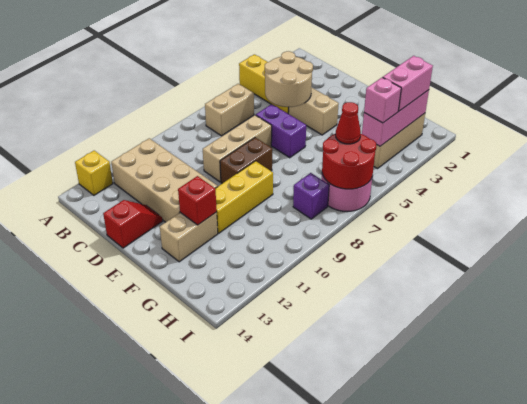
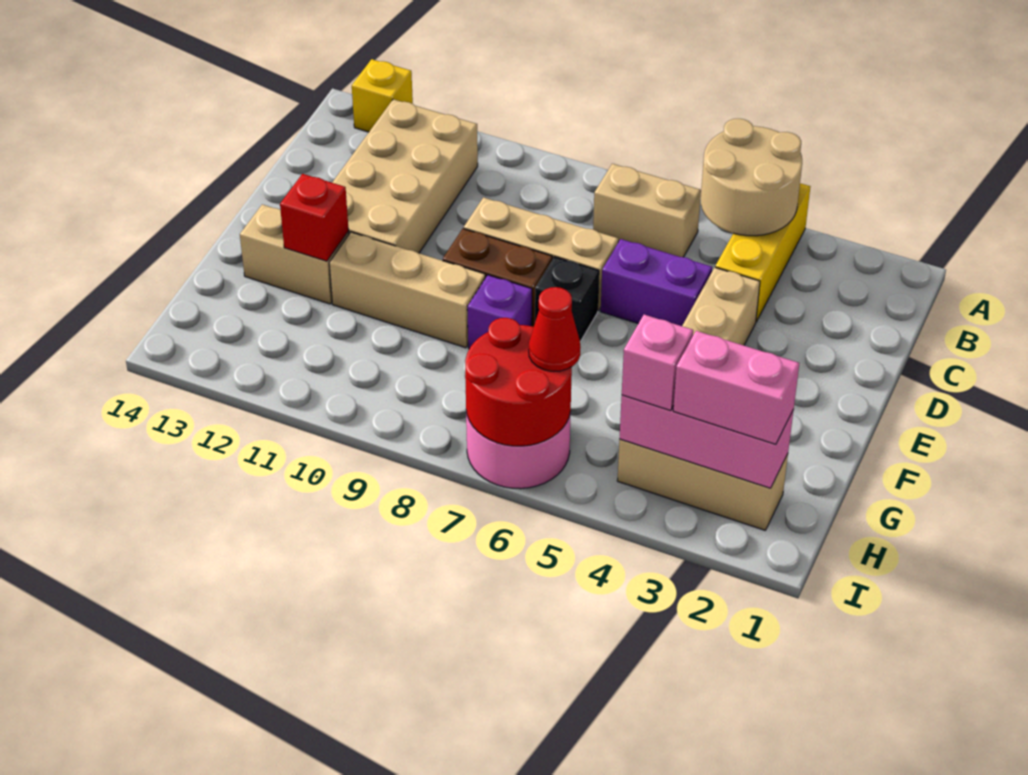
tan round brick C4:D5 level 2 -> tan round brick A4:B5 level 2
purple brick D6:E6 level 1 -> purple brick D5:D6 level 1
red slope D13:D14 level 1 top 14 -> none
none -> black brick E7 level 1
yellow brick F9:F11 level 1 -> tan brick F9:F11 level 1
purple brick H8 level 1 -> purple brick F8 level 1

